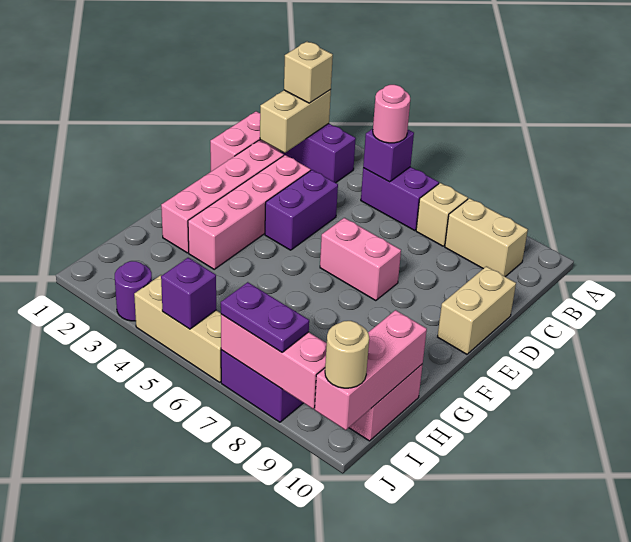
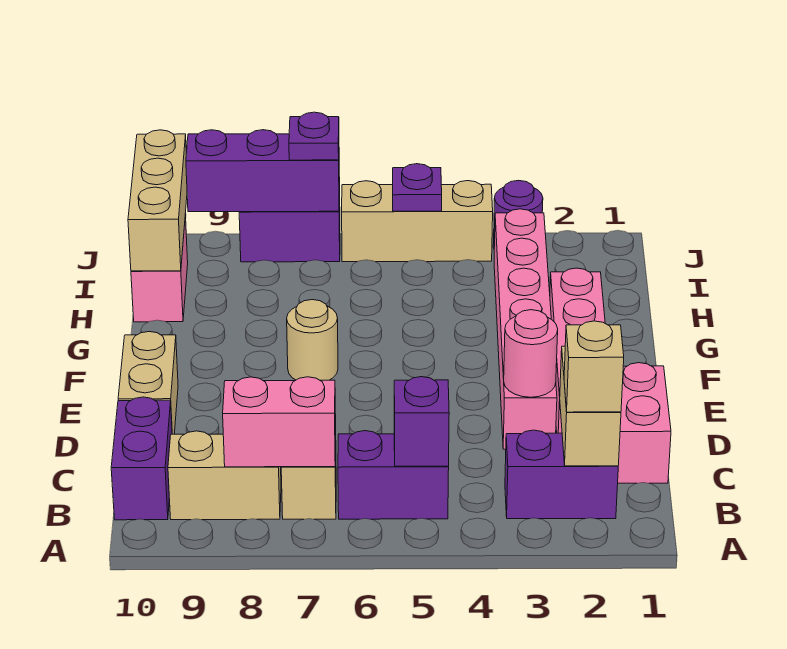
pink round brick B5 level 3 -> pink round brick D3 level 2
pink brick D3:G3 level 1 -> pink brick D3:I3 level 1
purple brick D4:E4 level 1 -> purple brick B10:C10 level 1
pink brick E6:E7 level 1 -> pink brick B7:B8 level 2
pink brick H10:J10 level 2 -> tan brick H10:J10 level 2
purple brick J5 level 2 -> purple plate J5 level 2
pink brick J7:J9 level 2 -> purple brick J7:J9 level 2
purple plate J7:J8 level 3 -> purple plate J7 level 3
tan round brick J10 level 3 -> tan round brick F7 level 1

